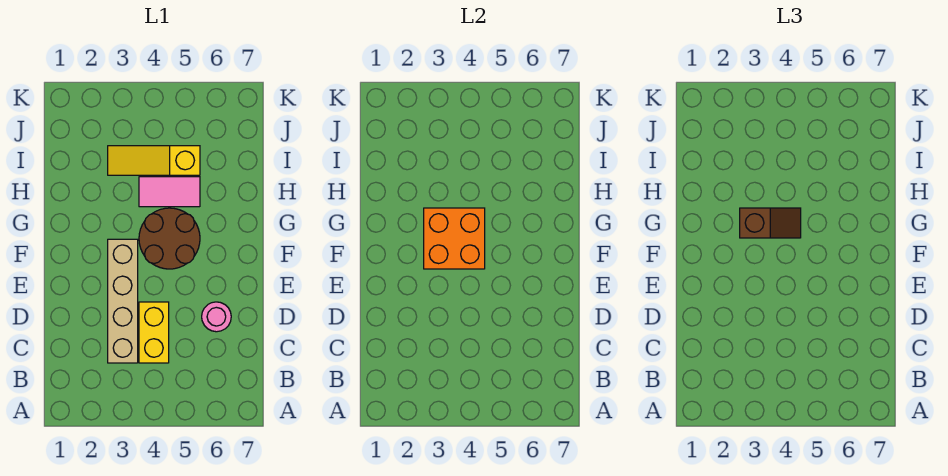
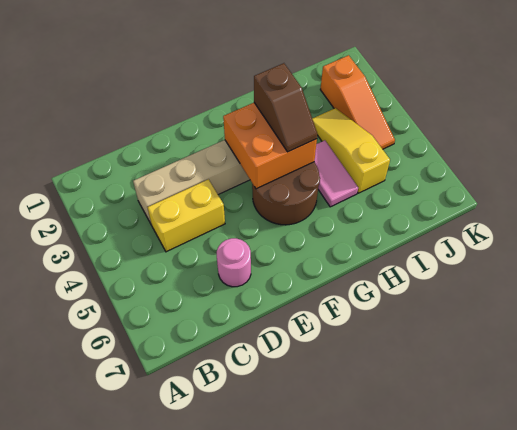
none -> orange slope J2:J4 level 1 top 2

